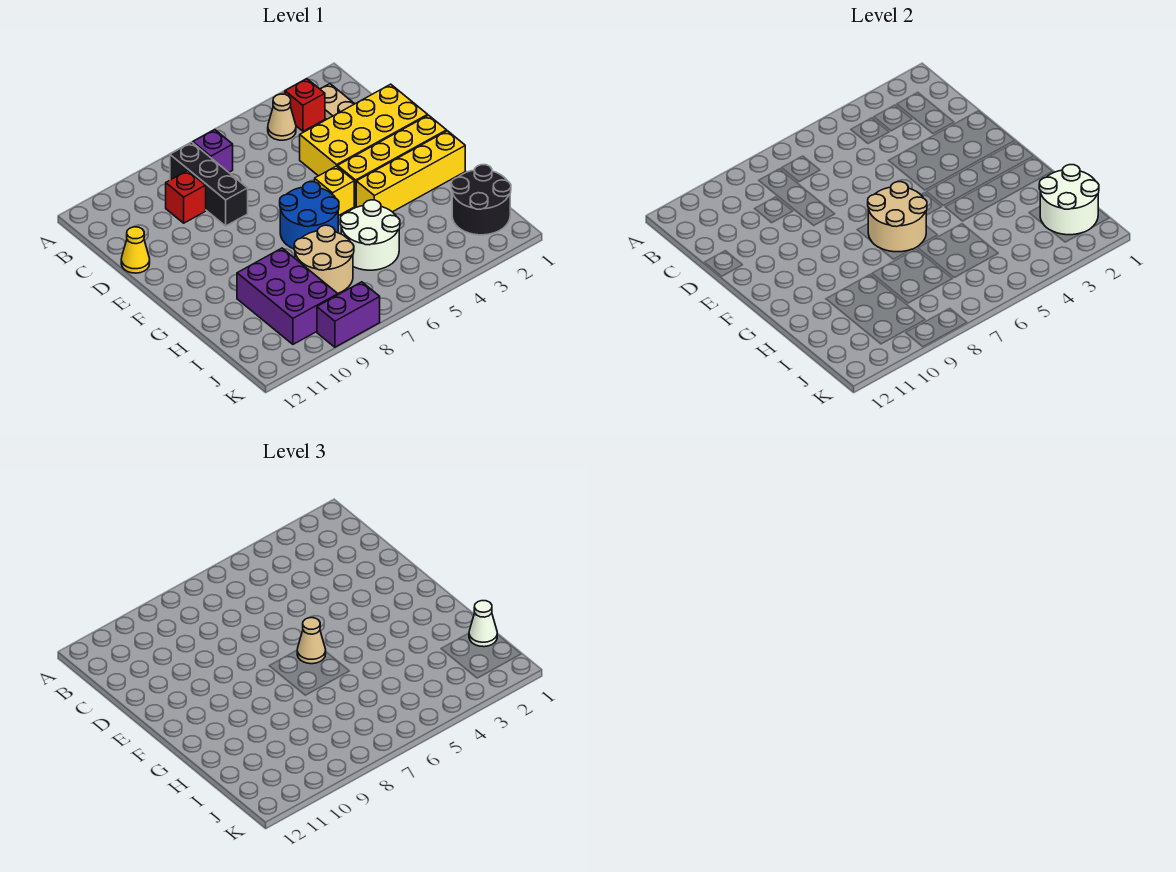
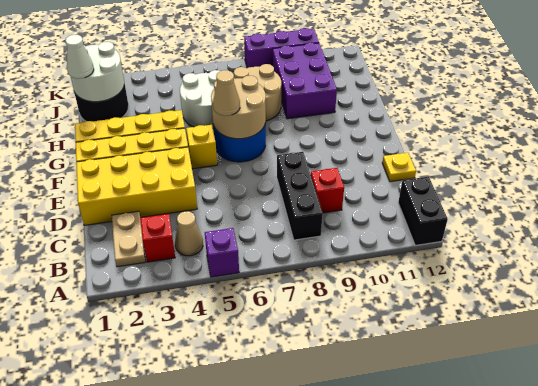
none -> black brick A12:B12 level 1
purple brick B7 level 1 -> purple brick A5 level 1
yellow cone D12 level 1 -> yellow plate D12 level 1
purple brick K8:K9 level 1 -> purple brick K8:K10 level 1

